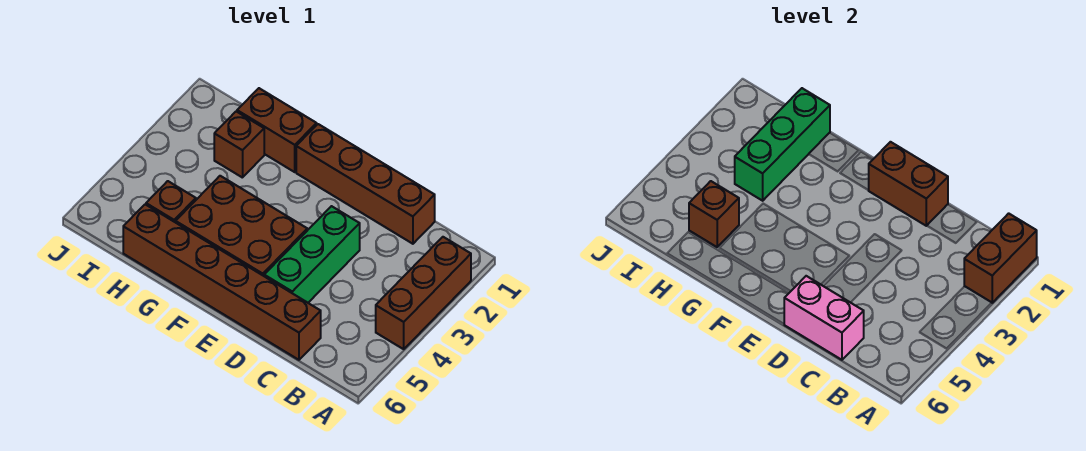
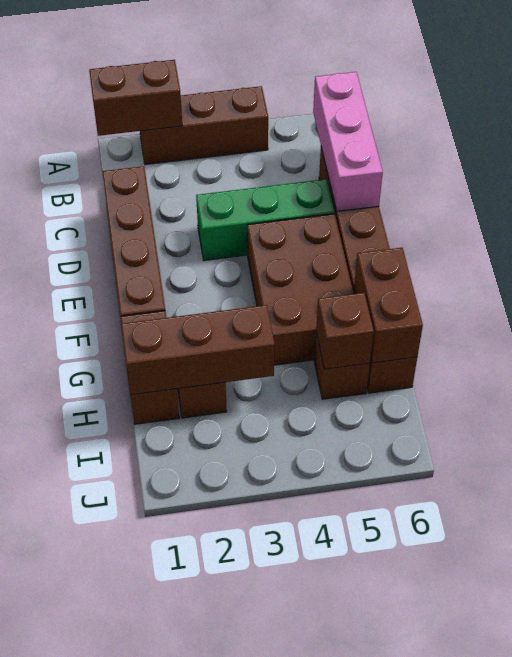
pink brick C6:D6 level 2 -> pink brick B6:D6 level 2
brown brick D1:E1 level 2 -> brown brick G6:H6 level 2
green brick H1:H3 level 2 -> brown brick H1:H3 level 2

